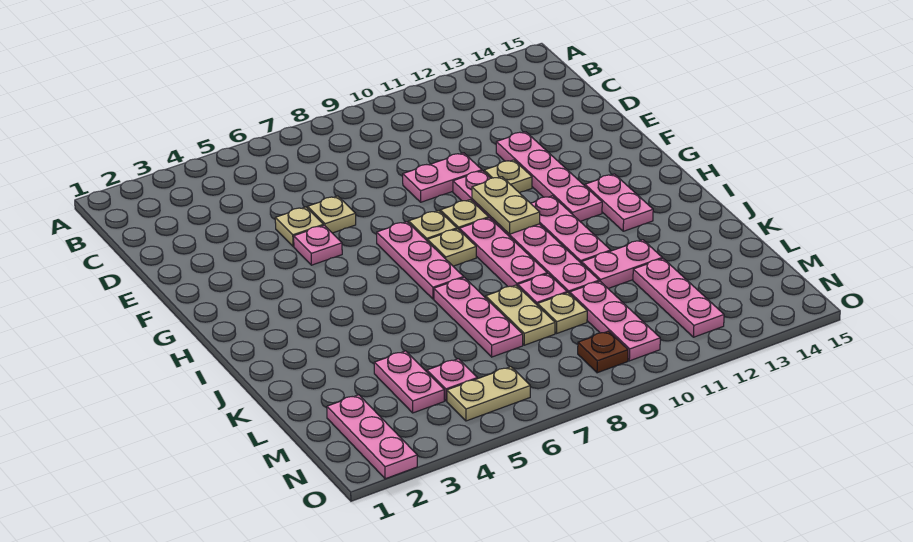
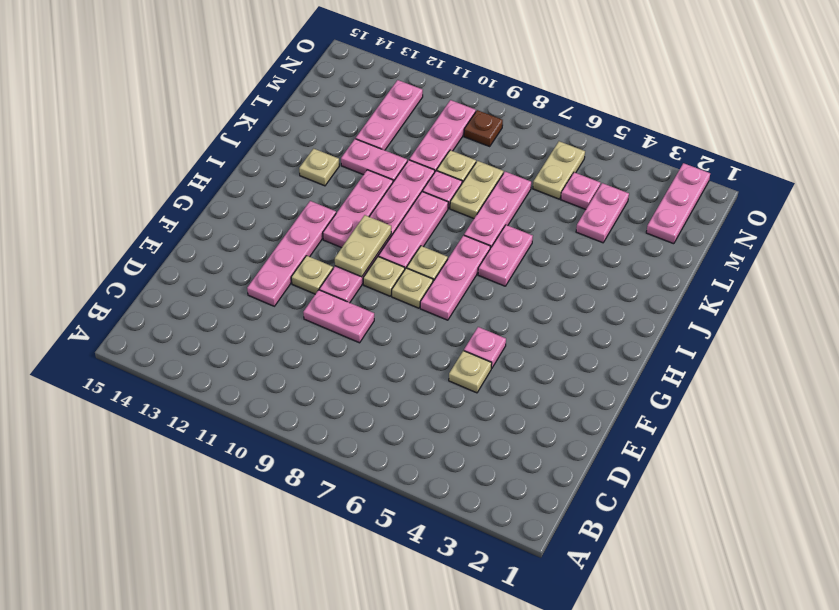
tan plate E6 level 1 -> tan plate J13 level 1
pink plate H13:I13 level 1 -> pink plate I6:J6 level 1
tan plate N5:N6 level 1 -> tan plate M6:N6 level 1

